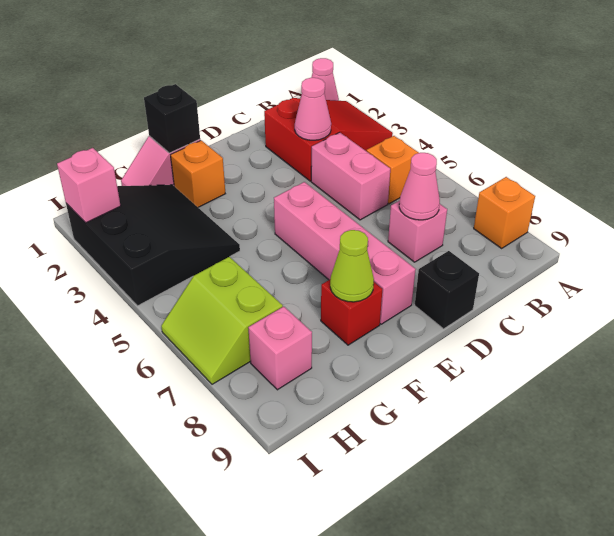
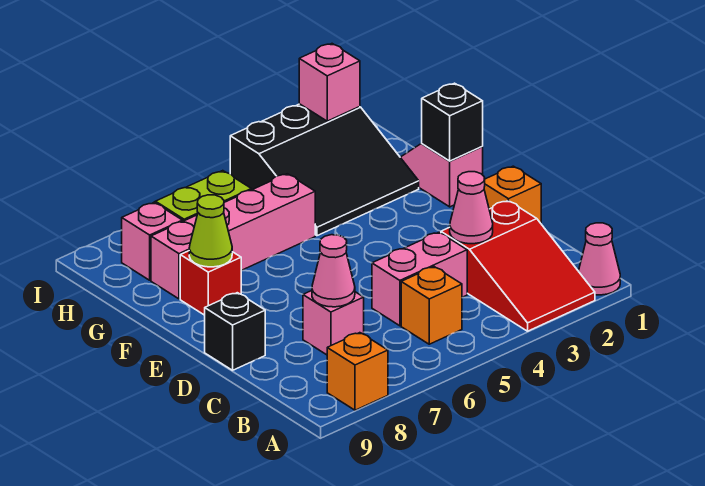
pink brick E5:E8 level 1 -> pink brick G5:G8 level 1
orange brick F2 level 1 -> orange brick D1 level 1

